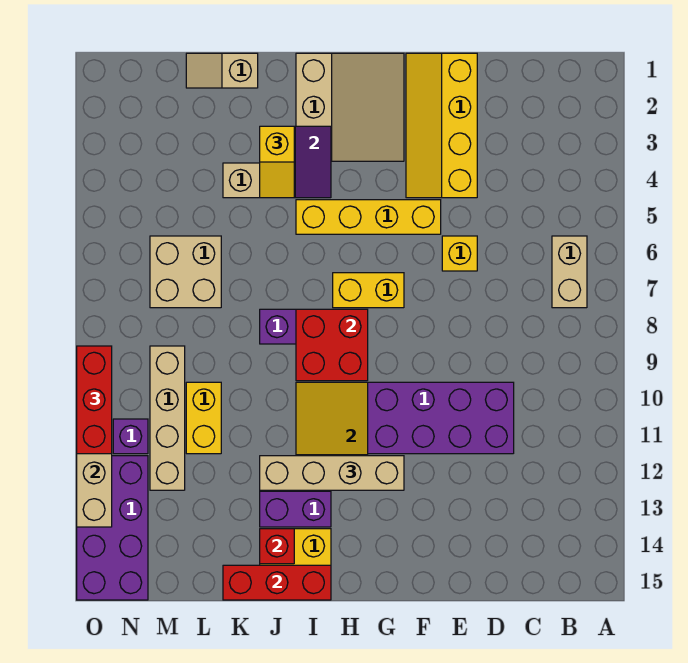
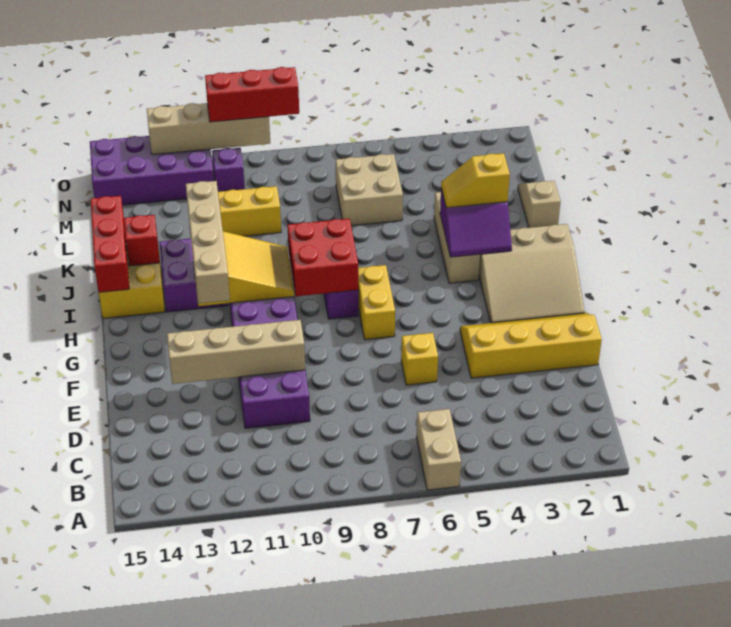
tan brick B6:B7 level 1 -> tan brick A6:B6 level 1
yellow brick F5:I5 level 1 -> none
tan brick M9:M12 level 1 -> tan brick E10:E13 level 2

